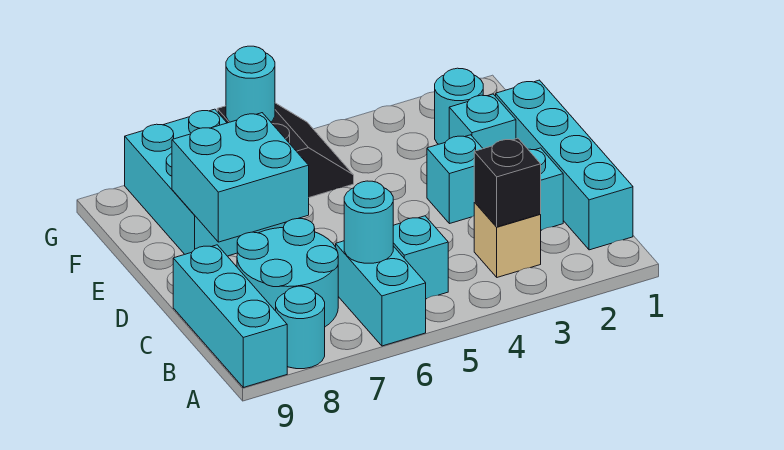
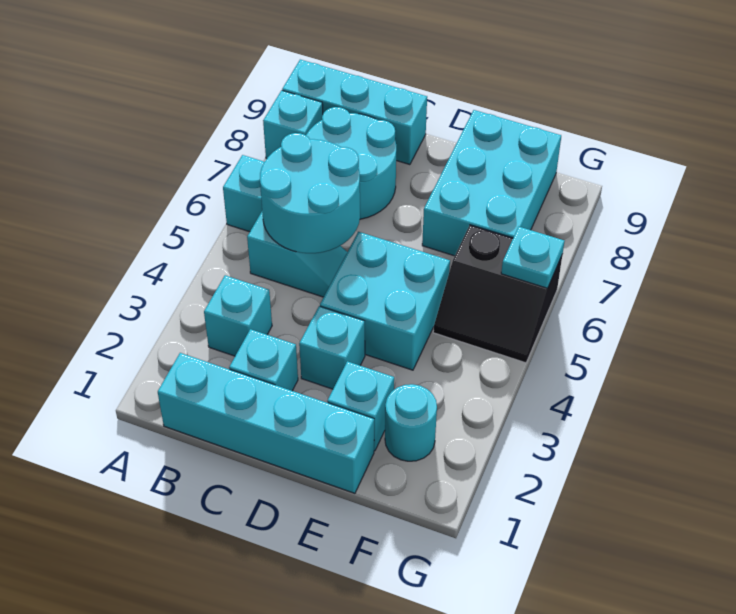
cyan round brick A8 level 1 -> cyan brick A8 level 1
tan brick B3 level 1 -> cyan brick B3 level 1
black brick B3 level 2 -> none
cyan round brick B6 level 2 -> cyan round brick B5:C6 level 2
cyan brick D7:E8 level 2 -> cyan brick D4:E5 level 1
cyan brick E7:G8 level 1 -> cyan brick E7:F9 level 1
cyan round brick G6 level 2 -> cyan plate G6 level 2

